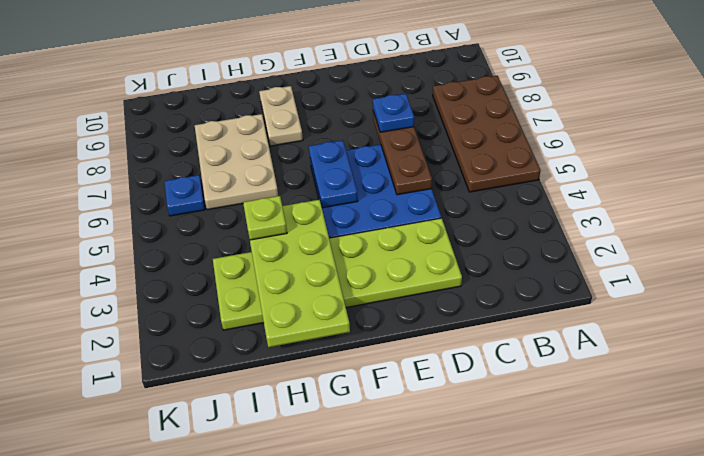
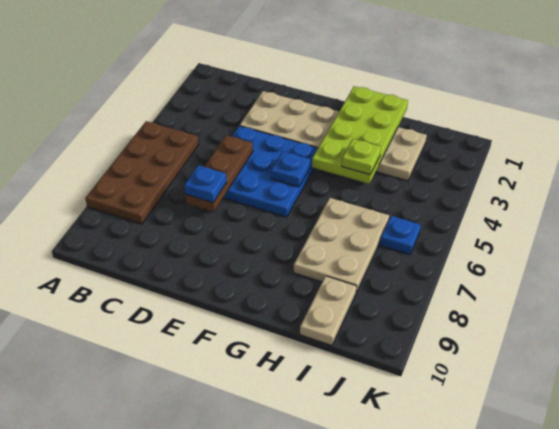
lime plate D2:I3 level 1 -> tan plate D2:I3 level 1
blue plate F5:F6 level 2 -> blue plate F5 level 2
tan plate G8:G9 level 1 -> tan plate I9:I10 level 1

